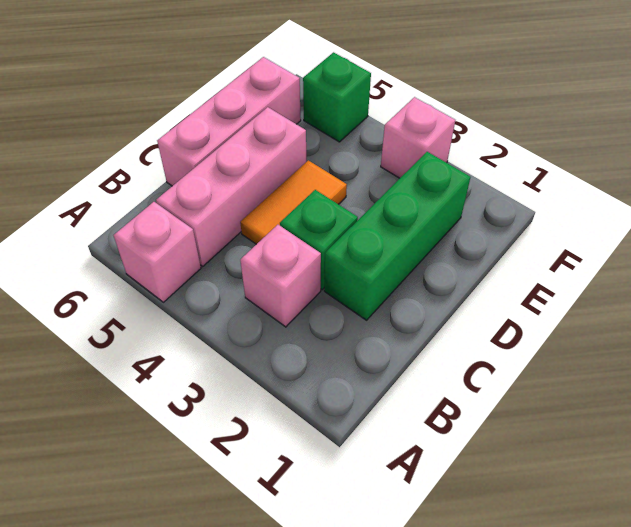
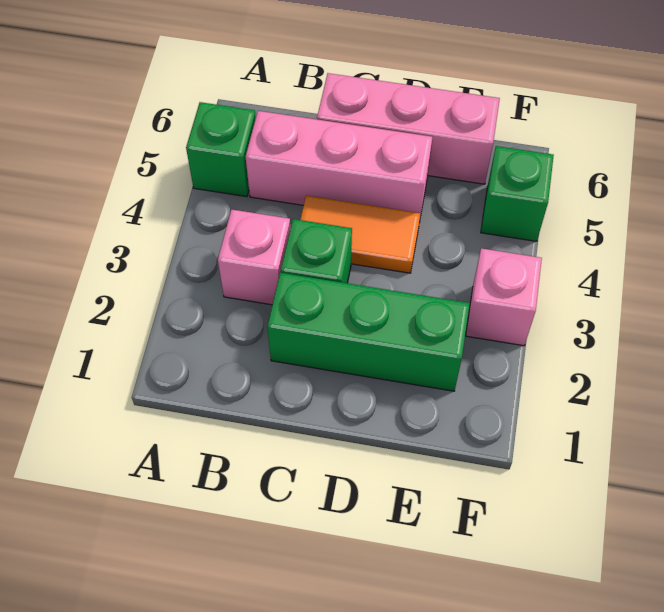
pink brick A5 level 1 -> green brick A5 level 1

